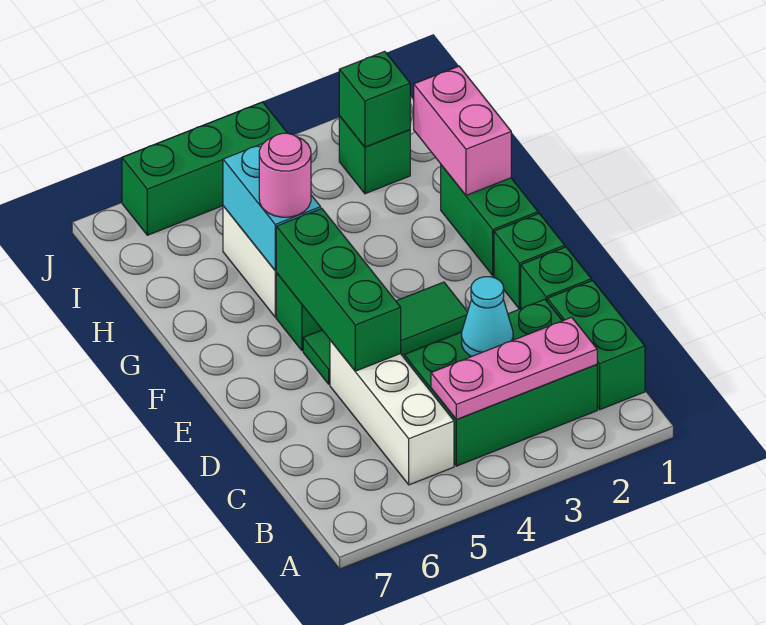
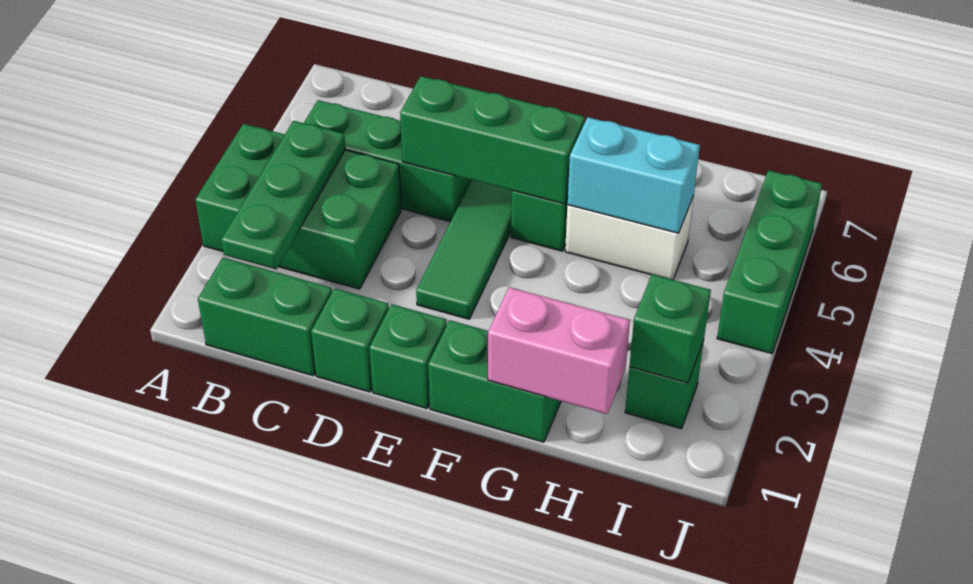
green brick B2:C4 level 1 -> green brick A3:C4 level 1
pink plate B2:B4 level 2 -> green plate B2:B4 level 2
white brick B5:D5 level 1 -> green brick B5:D5 level 1
cyan cone C3 level 2 -> none
pink round brick G5 level 3 -> none

